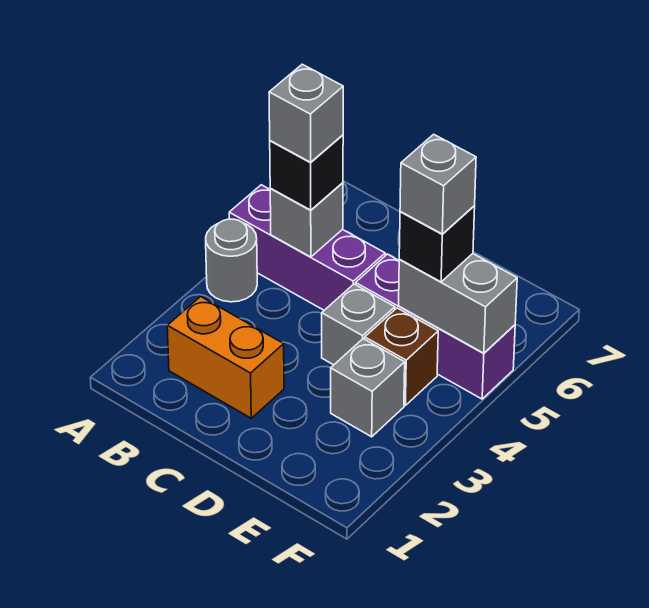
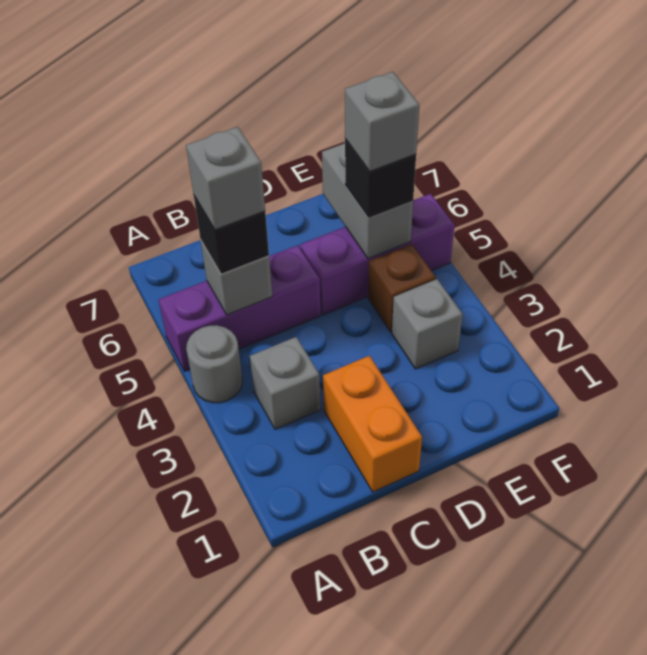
orange brick B2:C2 level 1 -> orange brick C1:C2 level 1
grey brick D4 level 1 -> grey brick B3 level 1
grey brick E5:F5 level 2 -> grey brick E5:E6 level 2

